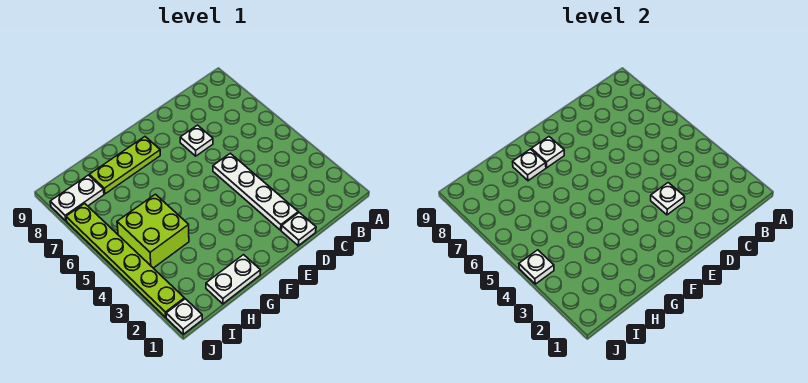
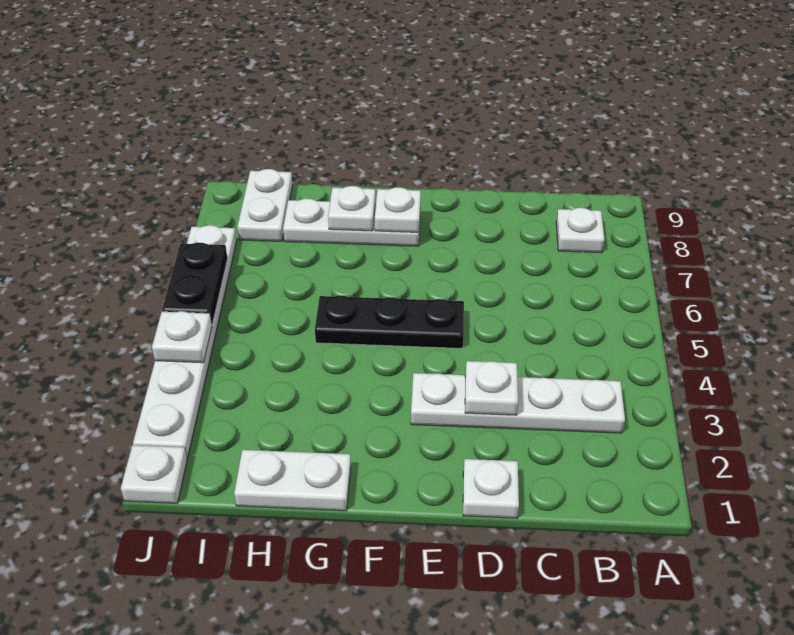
white plate D2:D5 level 1 -> white plate B3:E3 level 1
white plate D7 level 1 -> white plate B8 level 1
none -> black plate E5:G5 level 1
lime plate F8:H8 level 1 -> white plate F8:H8 level 1
lime brick H4:I5 level 1 -> none
white plate I8:J8 level 1 -> white plate I8:I9 level 1
lime plate J2:J7 level 1 -> white plate J2:J7 level 1
none -> black plate J5:J6 level 2

